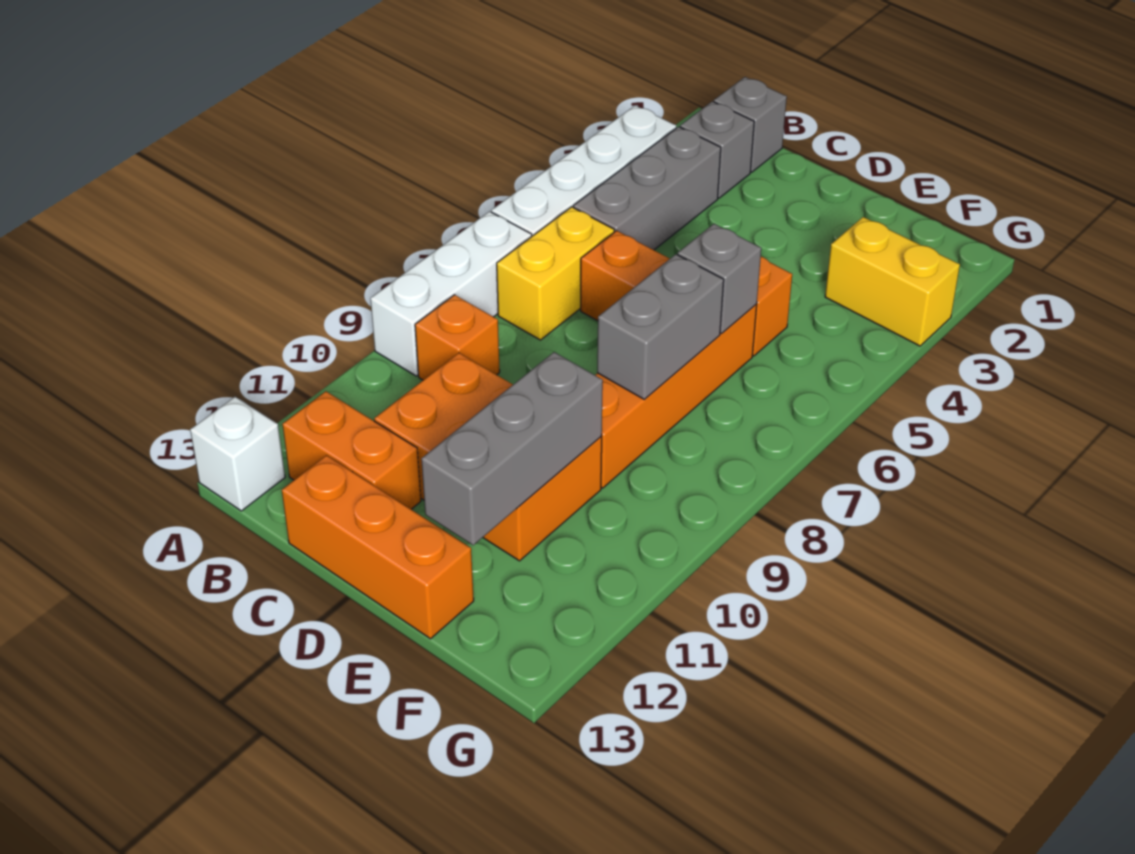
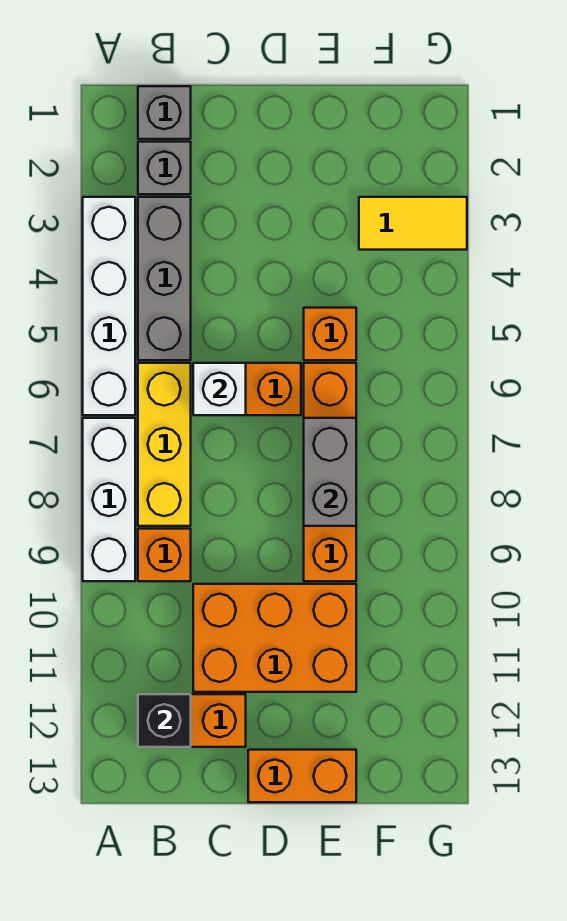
white brick A13 level 1 -> white brick C6 level 2
yellow brick B6:B7 level 1 -> yellow brick B6:B8 level 1
none -> black brick B12 level 2
orange brick C13:E13 level 1 -> orange brick D13:E13 level 1
grey brick E6 level 2 -> none
grey brick E10:E12 level 2 -> none
yellow brick F3:G3 level 1 -> yellow tile F3:G3 level 1

